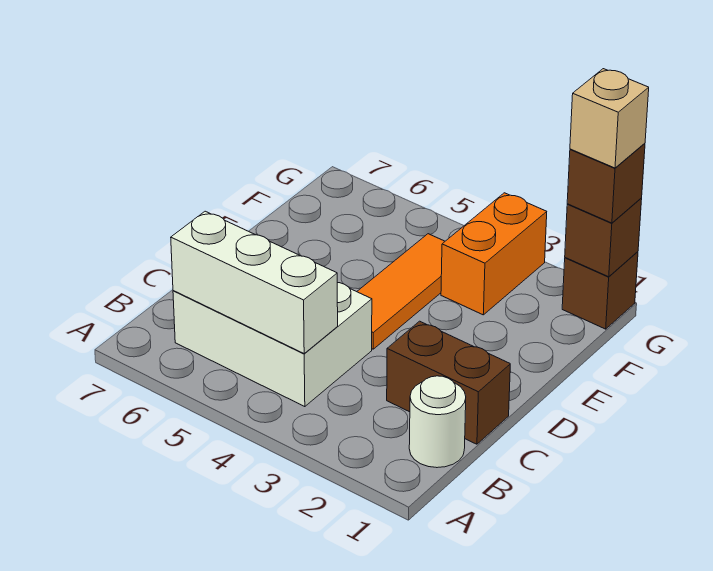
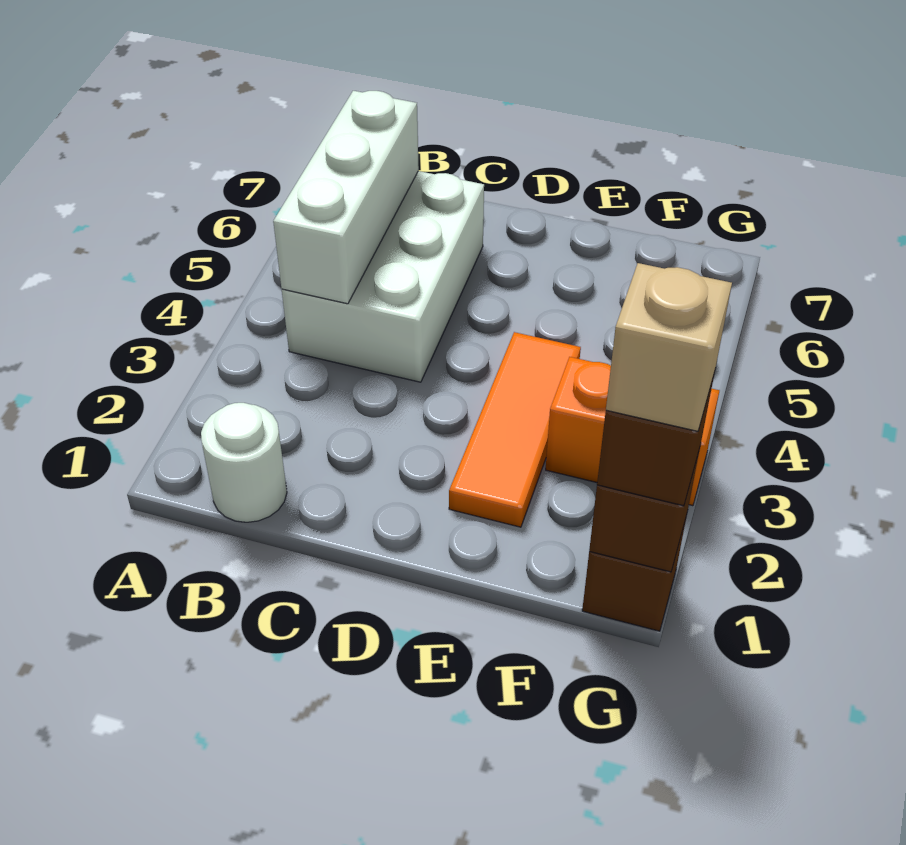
brown brick C1:C2 level 1 -> none
orange tile D4:F4 level 1 -> orange tile E2:E4 level 1

